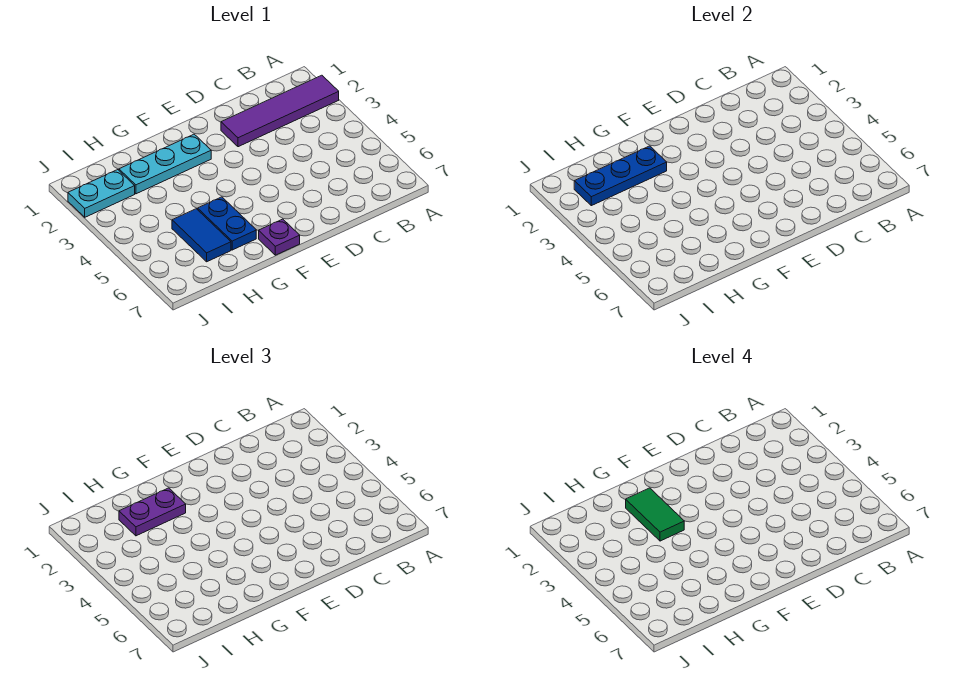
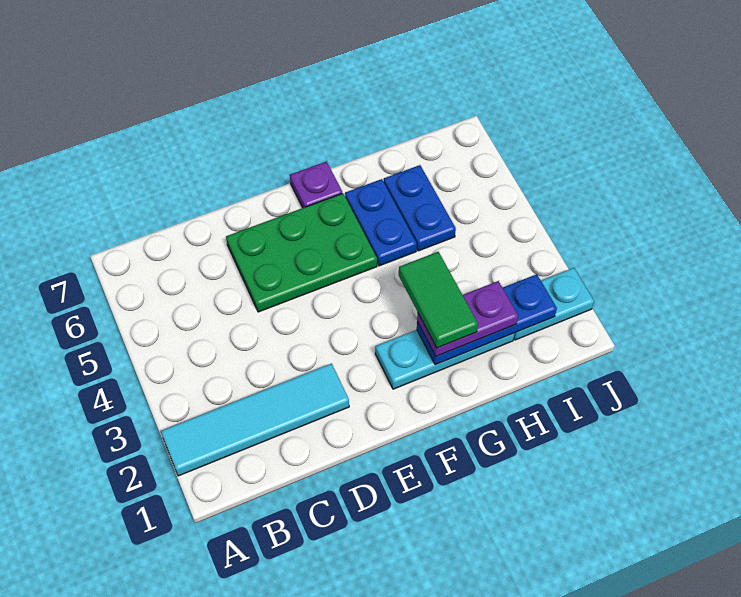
purple tile A2:D2 level 1 -> cyan tile A2:D2 level 1
none -> green plate D5:F6 level 1
blue tile H5:H6 level 1 -> blue plate H5:H6 level 1

